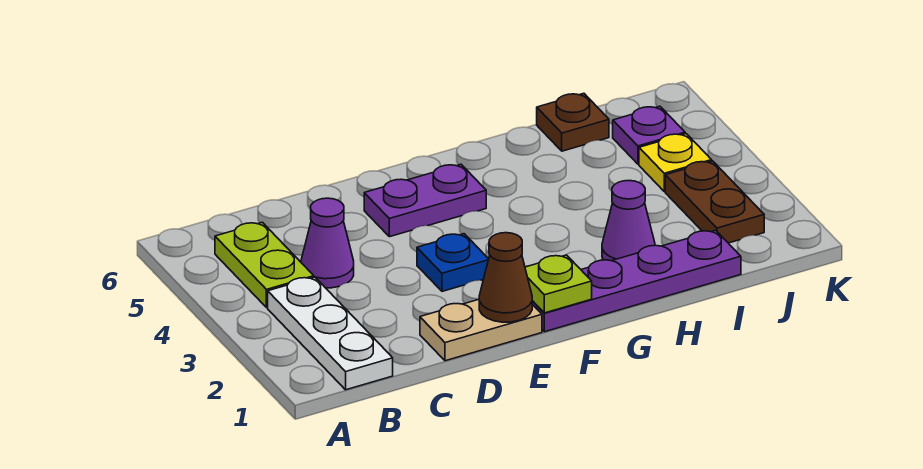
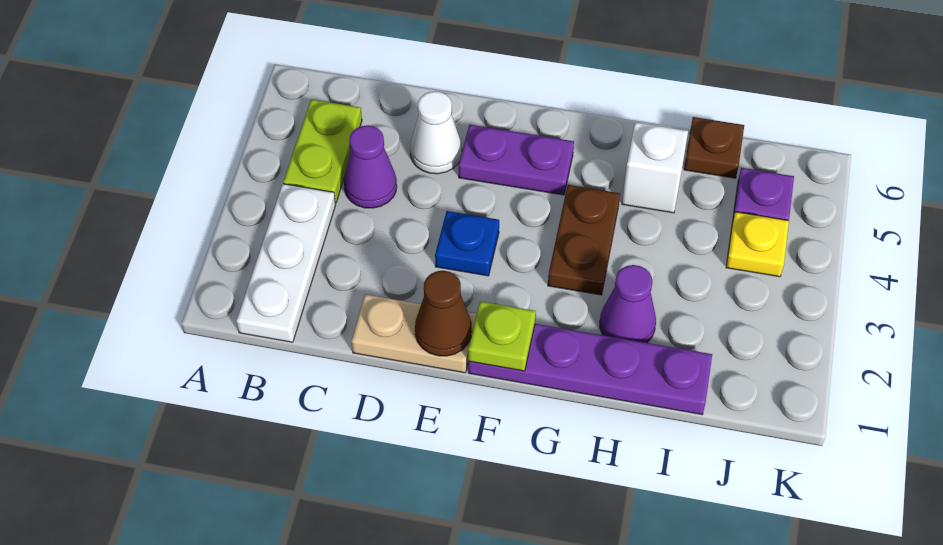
none -> white cone D5 level 1
none -> white brick H5 level 1
brown plate J2:J3 level 1 -> brown plate G3:G4 level 1

